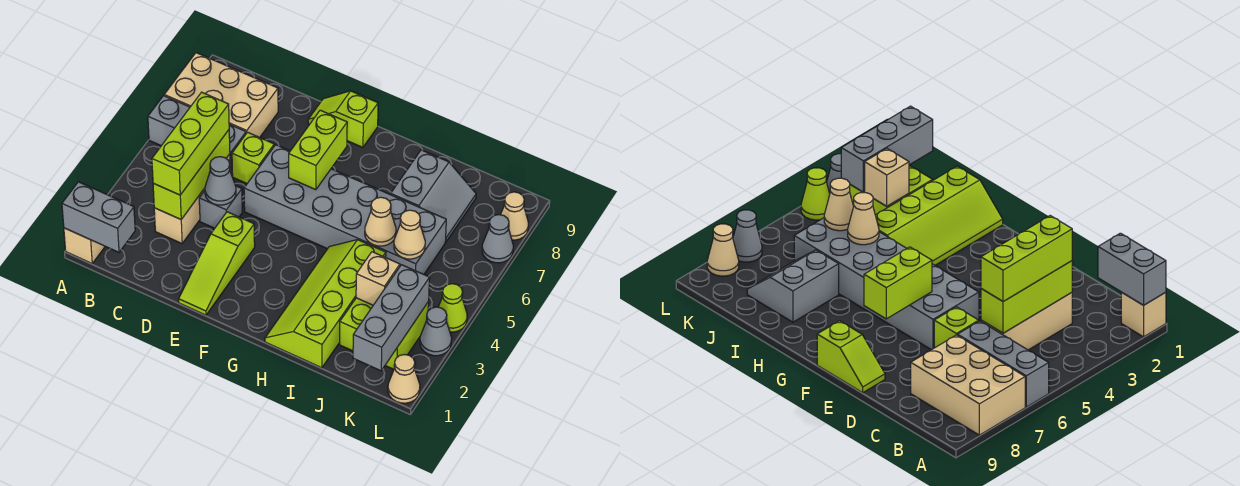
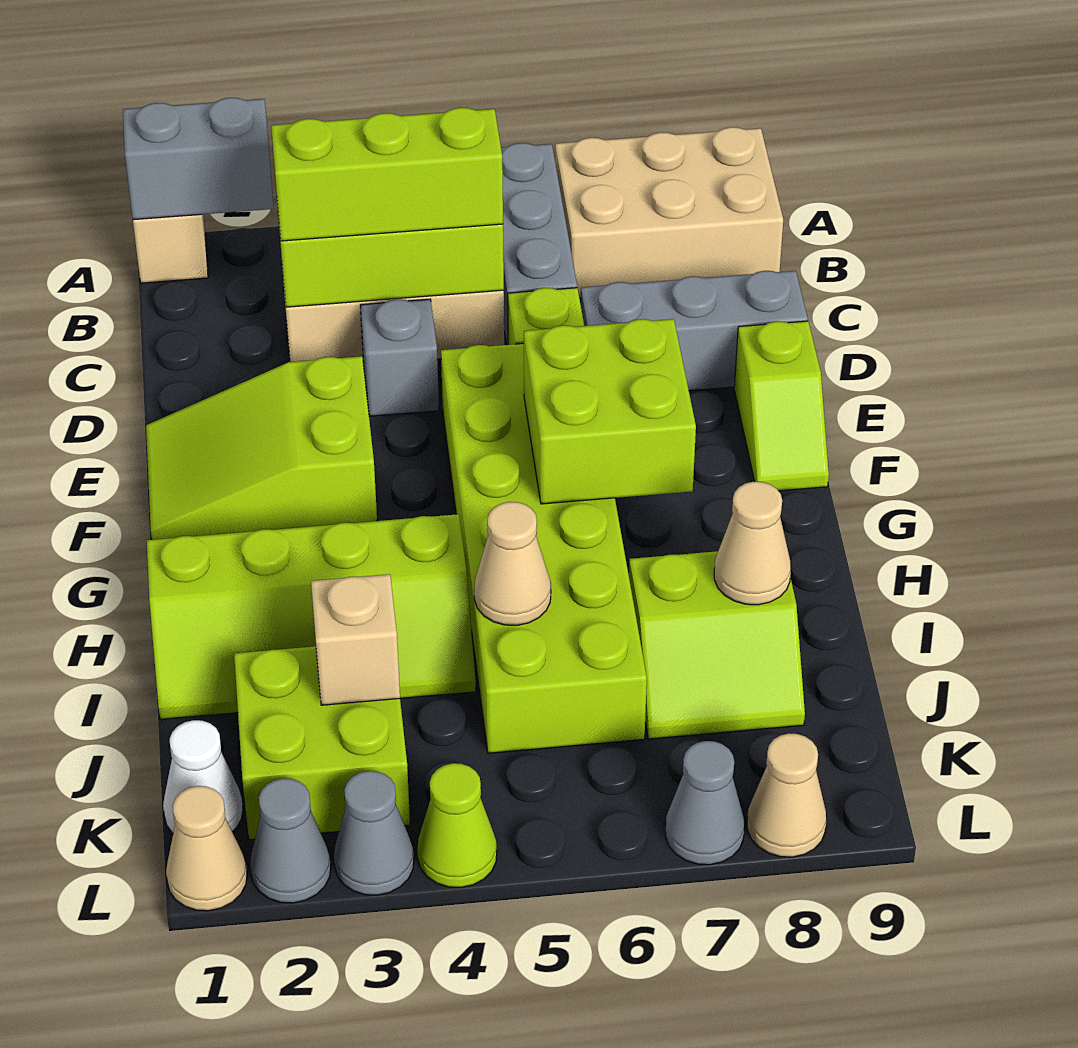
grey brick A1:B1 level 2 -> grey brick A1:A2 level 2
tan brick A7:C8 level 1 -> tan brick A7:B9 level 1
grey cone D4 level 2 -> grey cone L2 level 1
lime slope E1:E3 level 1 top 3 -> lime slope E1:F3 level 1 top 3
grey brick E5:J6 level 1 -> lime brick E5:J6 level 1
lime slope E9:F9 level 1 top F -> lime slope E9:F9 level 1 top E
lime brick F6:F7 level 2 -> lime brick F6:G7 level 2
lime slope H1:I4 level 1 top I -> lime slope H1:I4 level 1 top H
grey slope I7:J8 level 1 top I -> lime slope I7:J8 level 1 top I
tan cone J5 level 2 -> tan cone I8 level 2
none -> white cone K1 level 1
grey brick K1:K3 level 2 -> grey brick D7:D9 level 1

